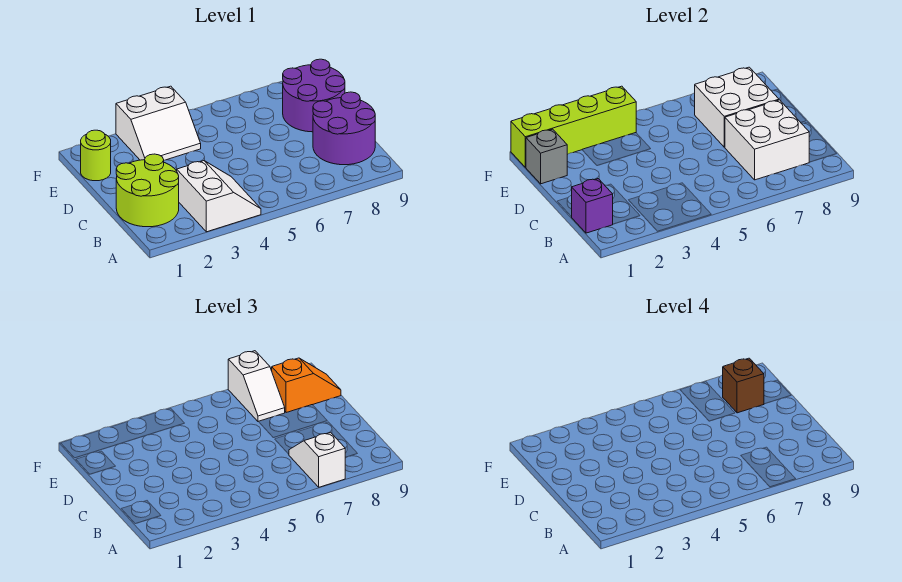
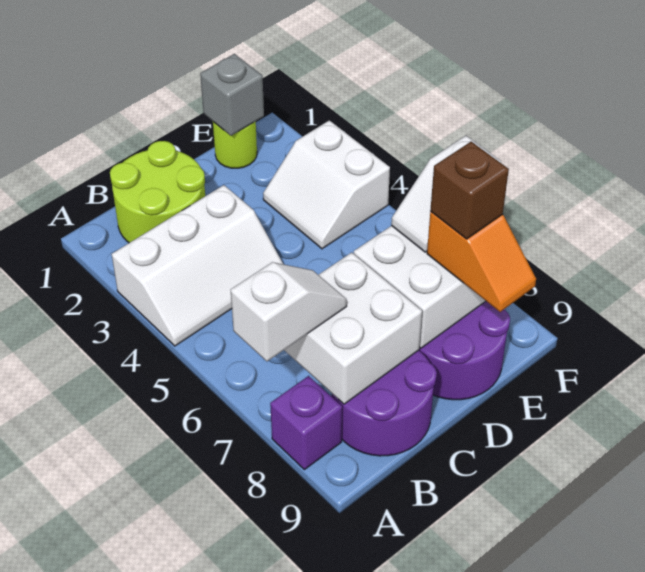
white slope A3:B4 level 1 top 3 -> white slope A3:C4 level 1 top 3
purple brick B1 level 2 -> purple brick A8 level 1
lime brick F1:F4 level 2 -> none

